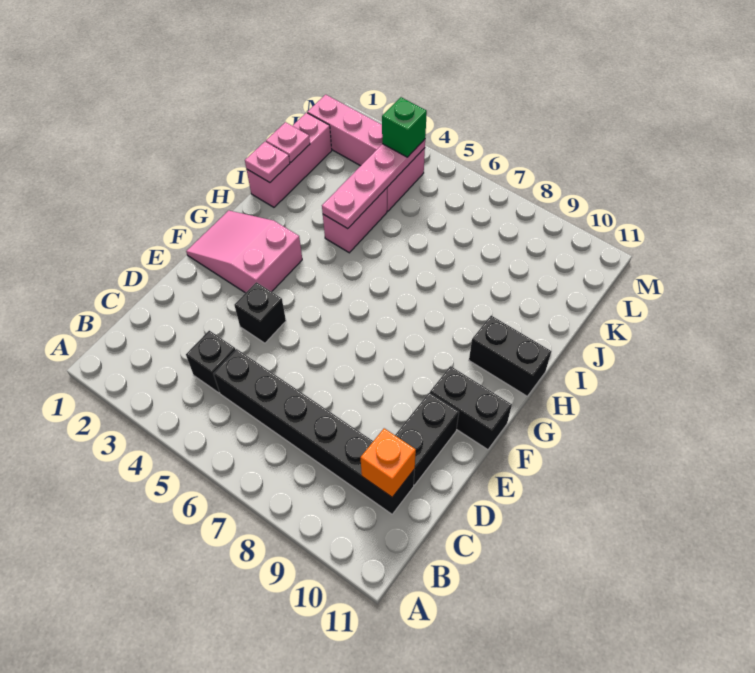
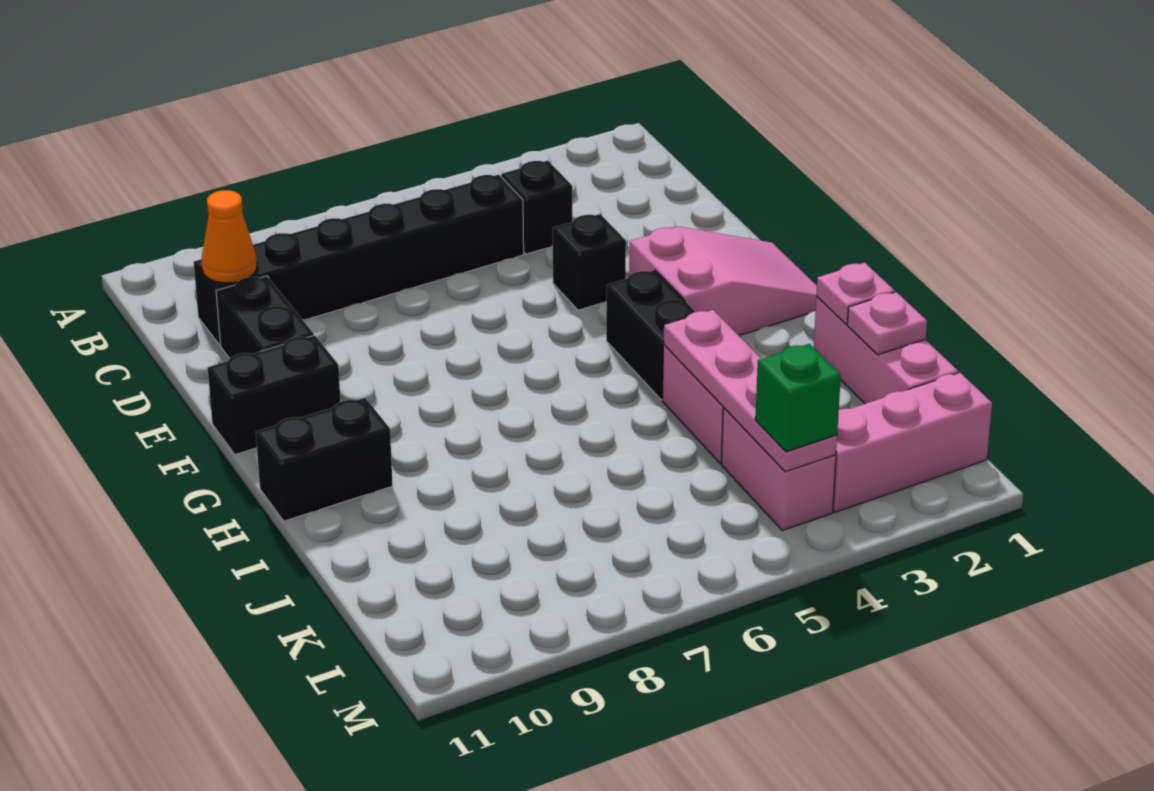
orange brick C10 level 2 -> orange cone C10 level 2
none -> black brick G4:H4 level 1

